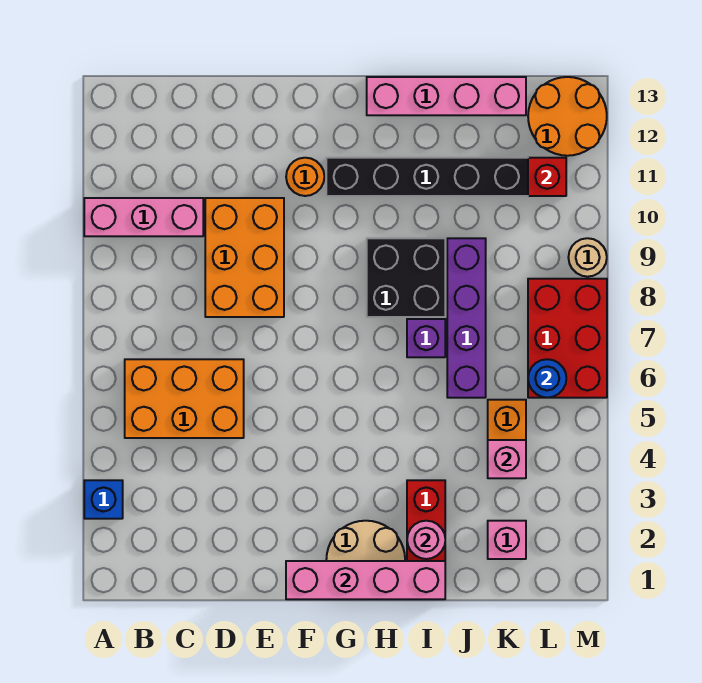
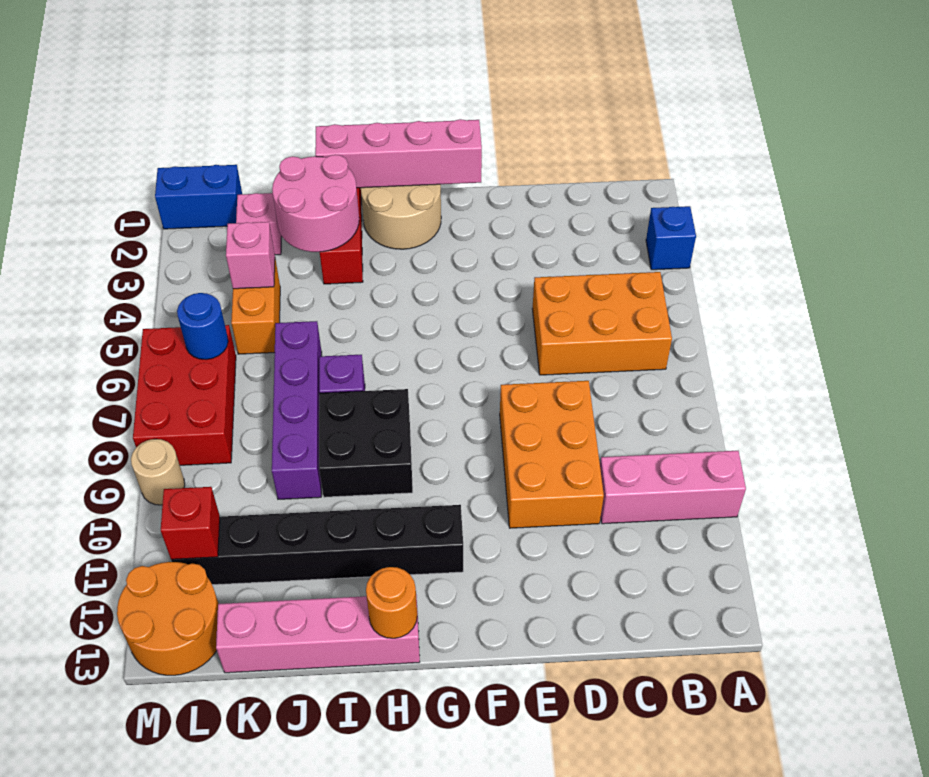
orange round brick F11 level 1 -> orange round brick H13 level 2
pink round brick I2 level 2 -> pink round brick I2:J3 level 2
none -> blue brick L1:M1 level 1

